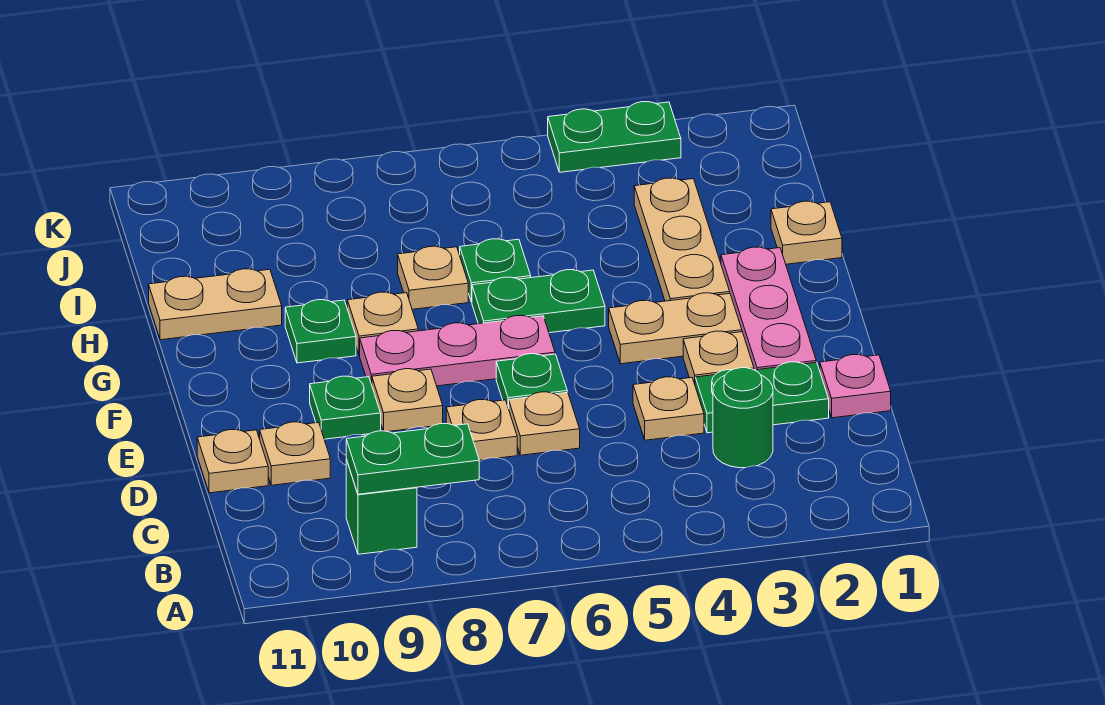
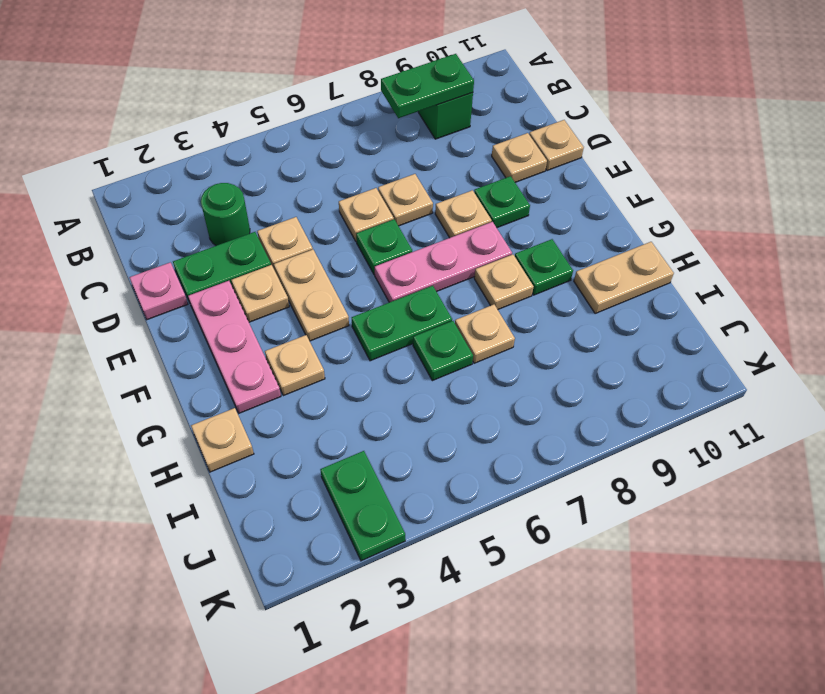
tan plate F3:F4 level 1 -> tan plate E4:F4 level 1
tan plate G3:I3 level 1 -> tan plate G3 level 1
green plate K3:K4 level 1 -> green plate J3:K3 level 1

